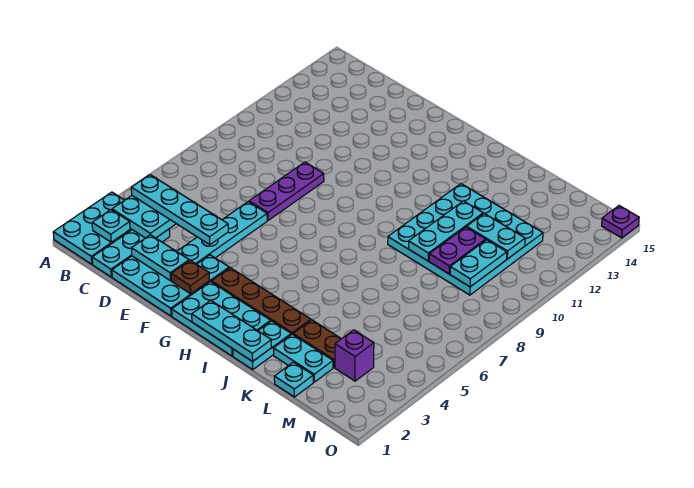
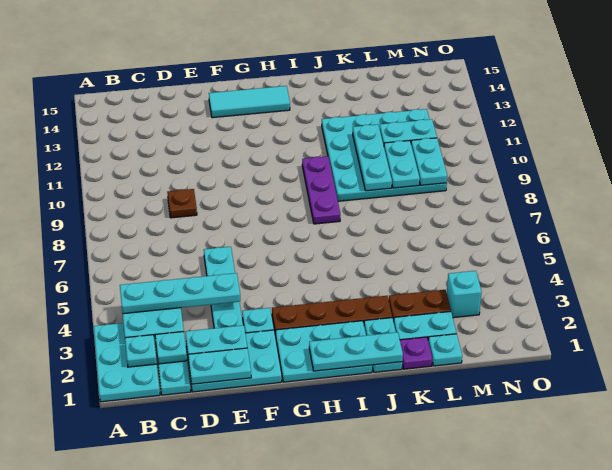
none -> cyan plate C2 level 2
none -> cyan plate D1:E1 level 2
purple plate E7:E9 level 1 -> purple plate I8:I10 level 1
brown plate F2 level 2 -> brown plate D9 level 1
none -> cyan tile F14:H14 level 1
purple plate L9:L10 level 2 -> cyan plate L9:L10 level 2
purple brick M3 level 1 -> cyan brick M3 level 1
purple plate O15 level 1 -> purple plate K1 level 1

